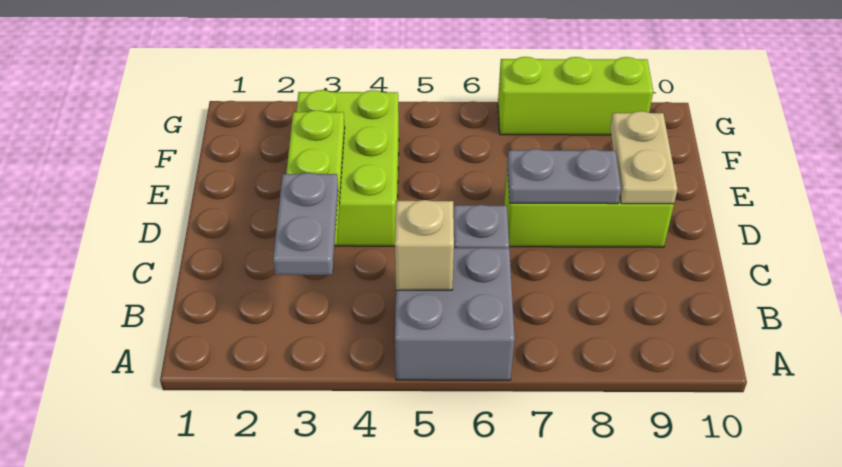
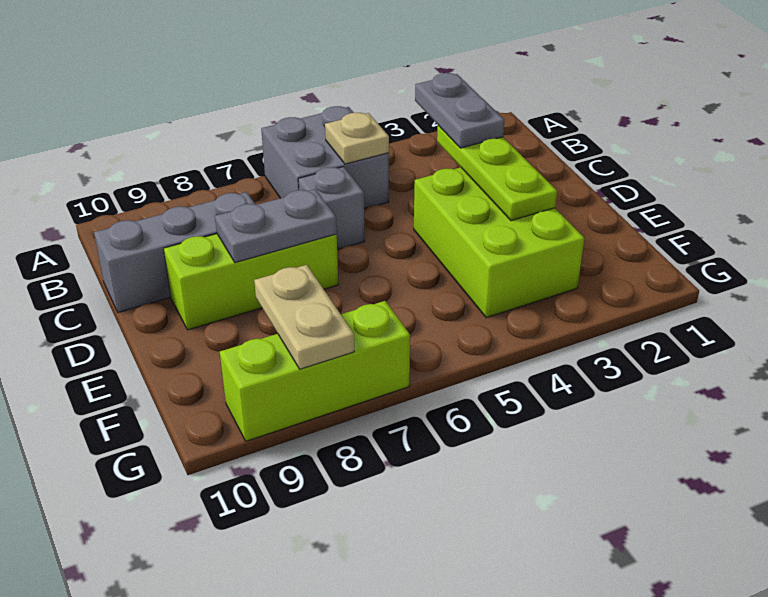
tan brick B5 level 2 -> tan plate B5 level 2
none -> grey brick C8:C10 level 1
tan plate D9:E9 level 2 -> tan plate F8:G8 level 2

